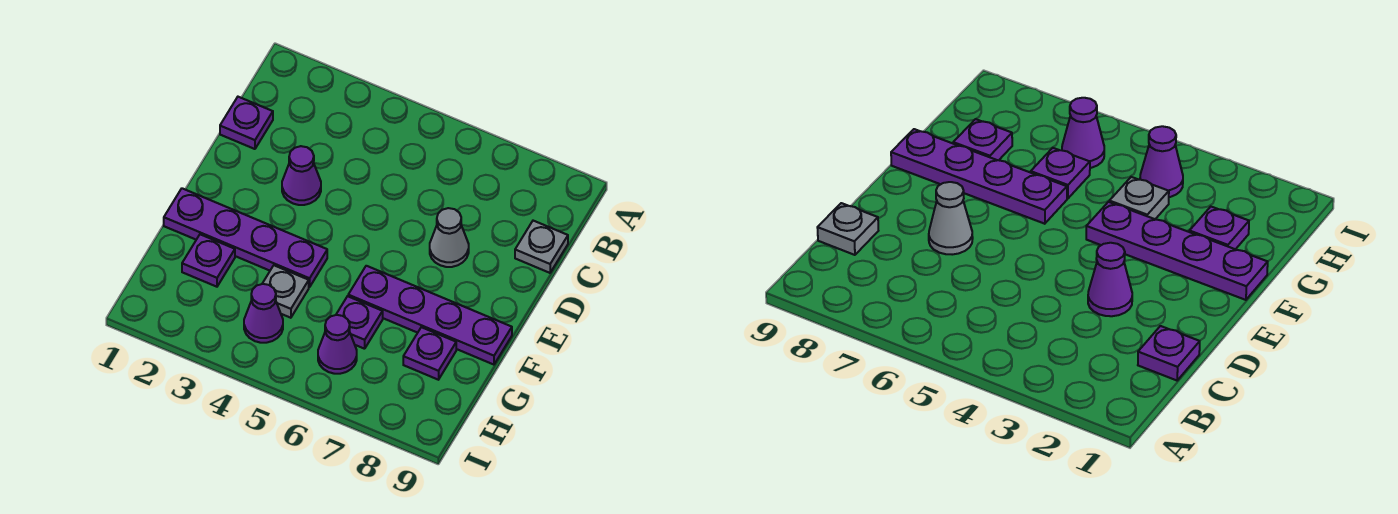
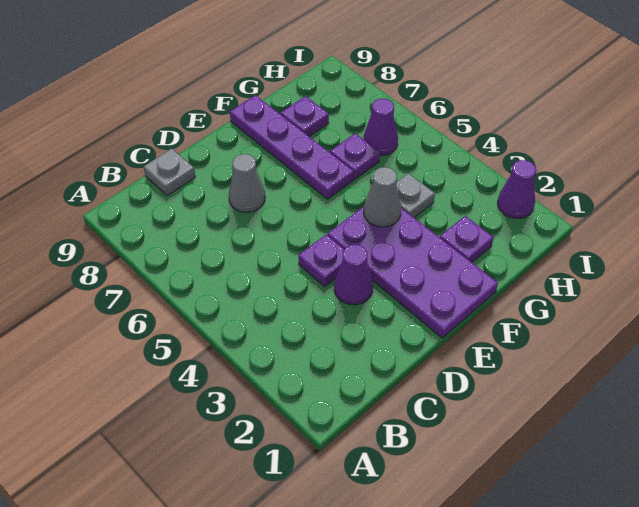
purple plate C1 level 1 -> purple plate D4 level 1
purple plate F1:F4 level 1 -> purple plate E1:F4 level 1
none -> grey cone F4 level 2
purple cone H4 level 1 -> purple cone I2 level 1

